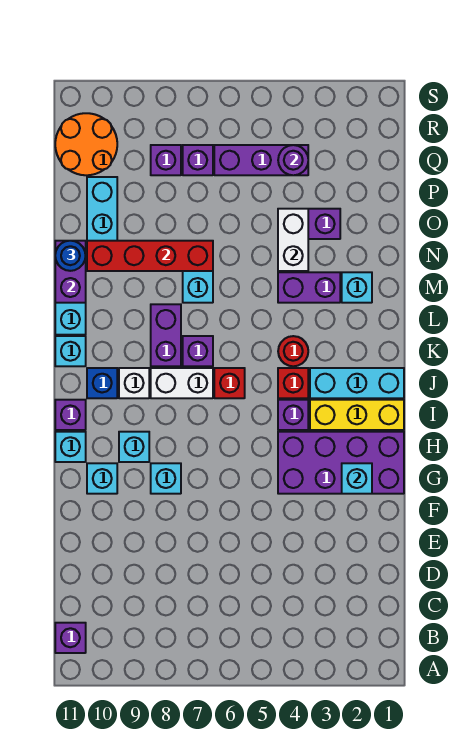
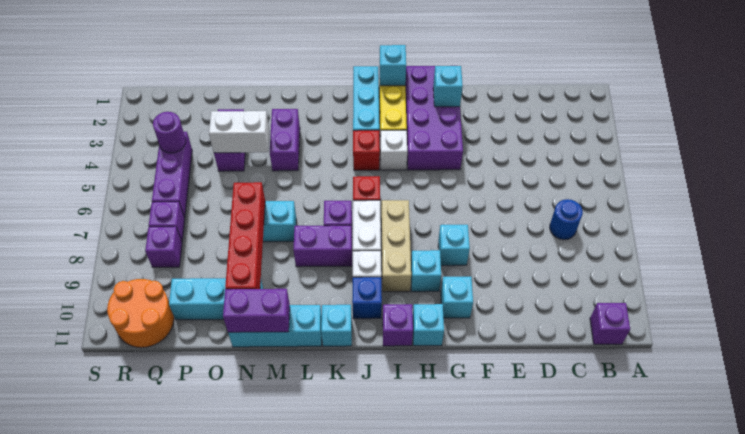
purple brick I4 level 1 -> white brick I4 level 1
none -> tan brick I7:I9 level 1
red round brick K4 level 1 -> none
cyan brick M2 level 1 -> cyan brick I1 level 2
blue round brick N11 level 3 -> blue round brick C7 level 1

